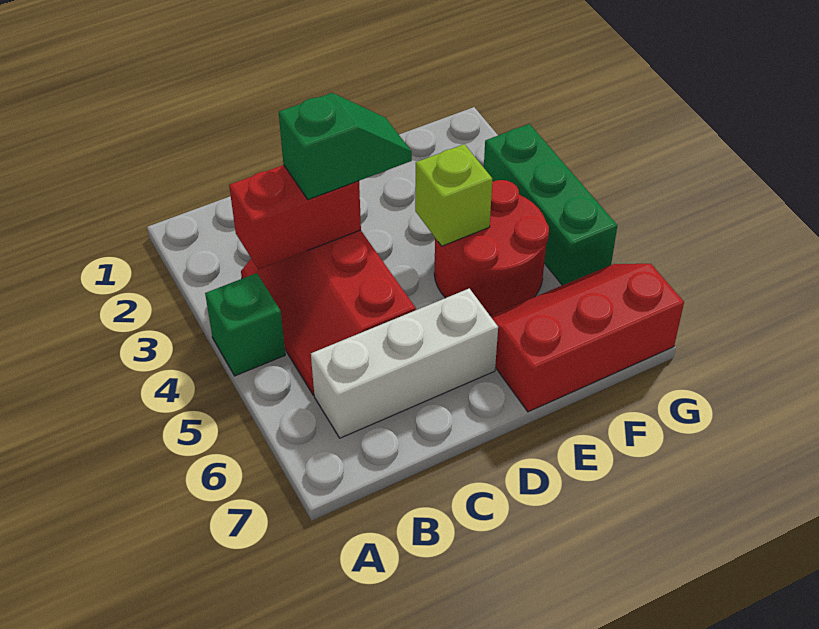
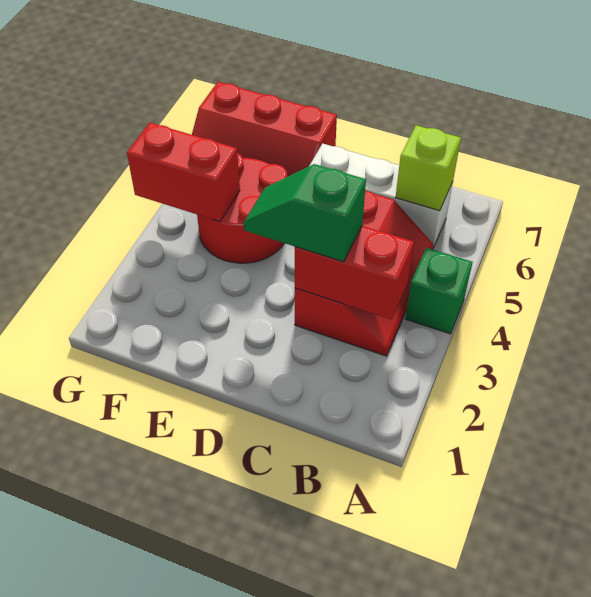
lime brick E4 level 2 -> lime brick B6 level 2
none -> red brick F4:G4 level 2
green brick G3:G5 level 1 -> none

